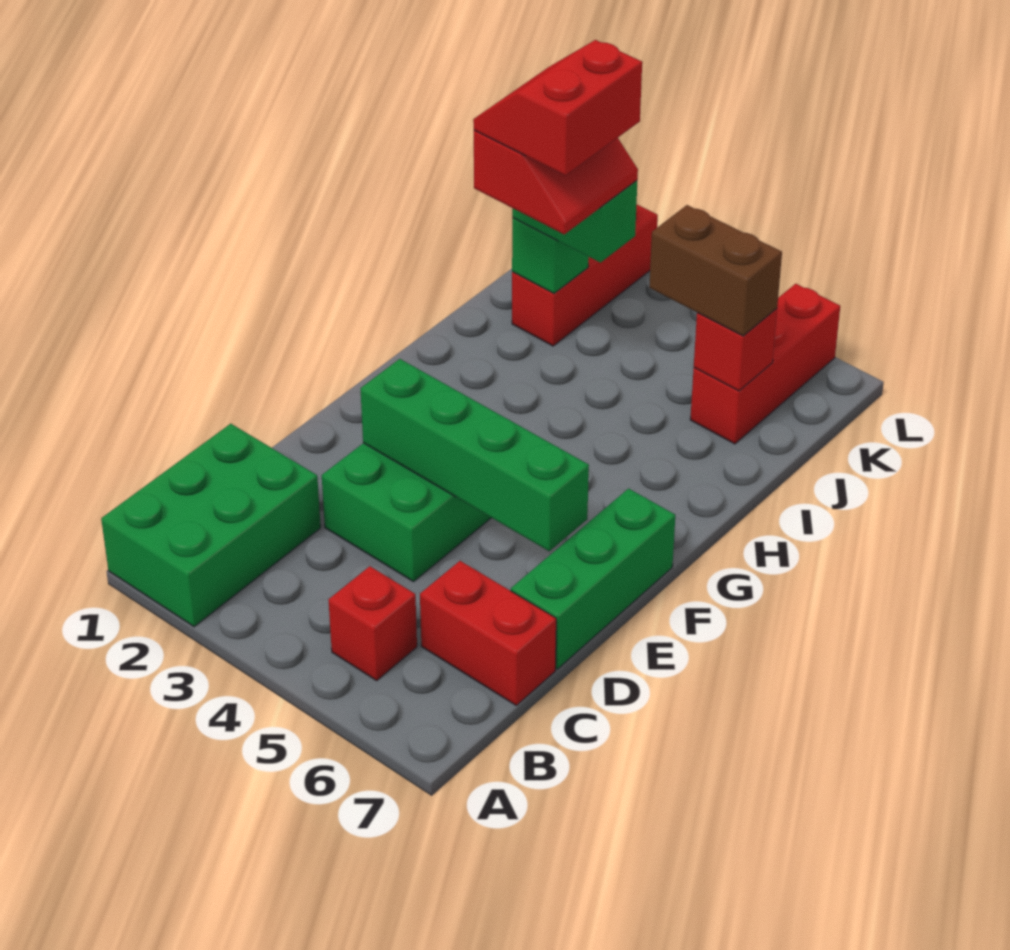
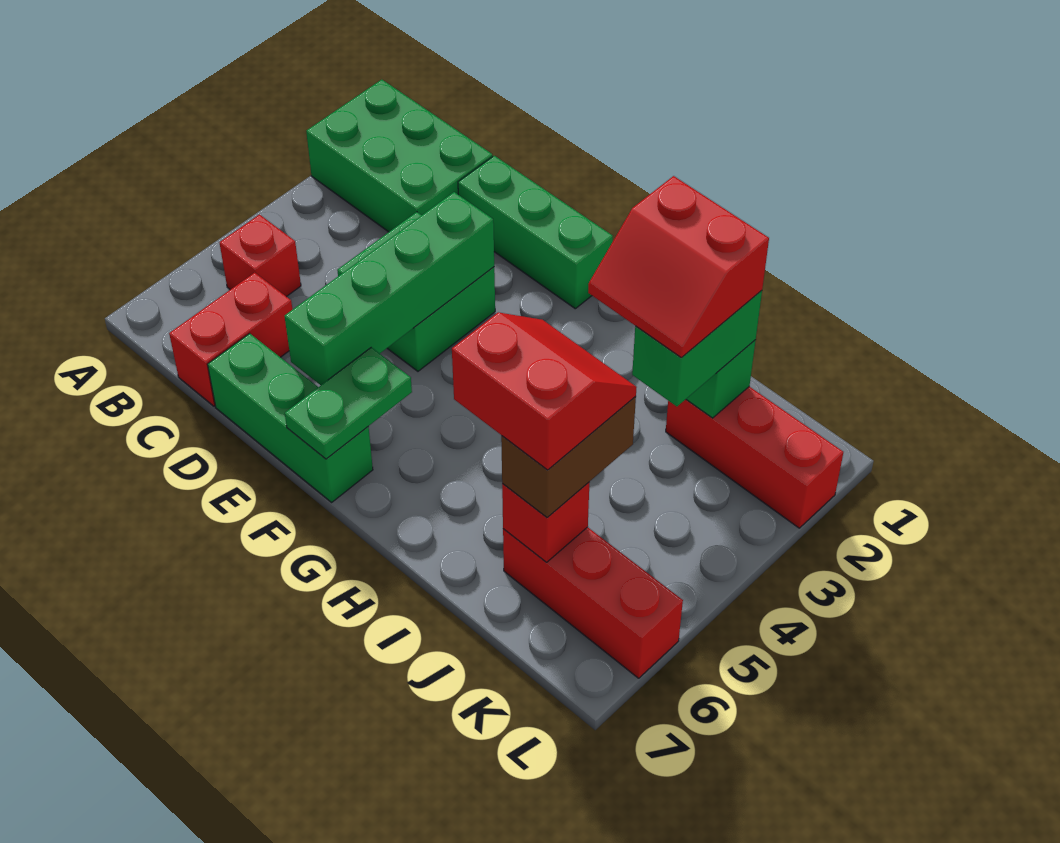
none -> green brick D1:F1 level 1
none -> green plate F6:F7 level 2
red slope I2:J3 level 5 top 3 -> red slope I5:J6 level 4 top 6

